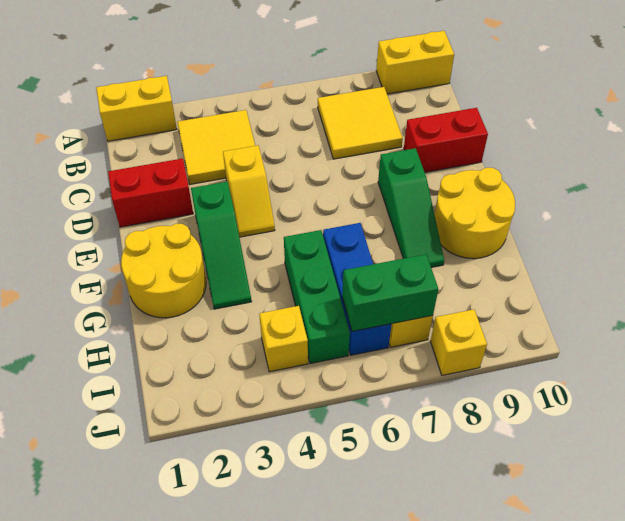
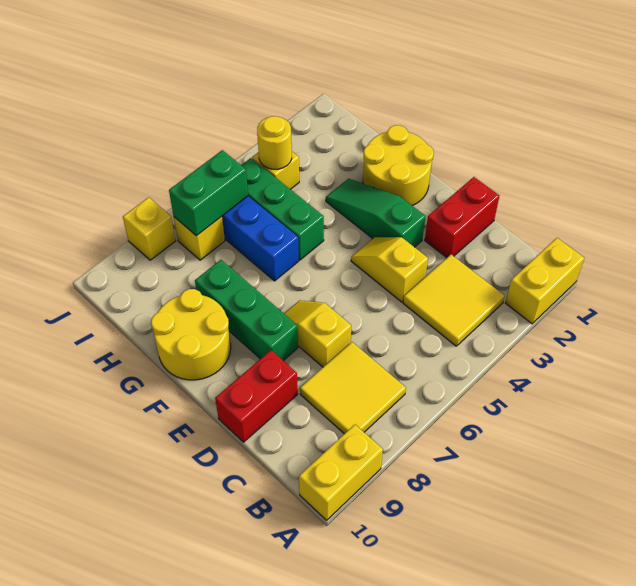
none -> yellow slope D7:E7 level 1 top D
green slope E8:G8 level 1 top E -> green brick E8:G8 level 1
none -> yellow round brick I4 level 2

